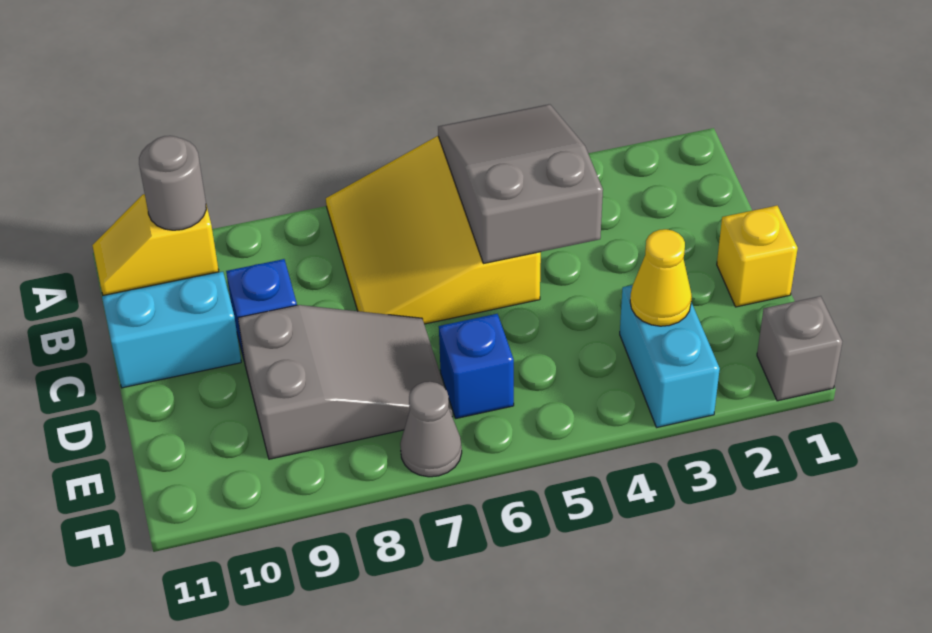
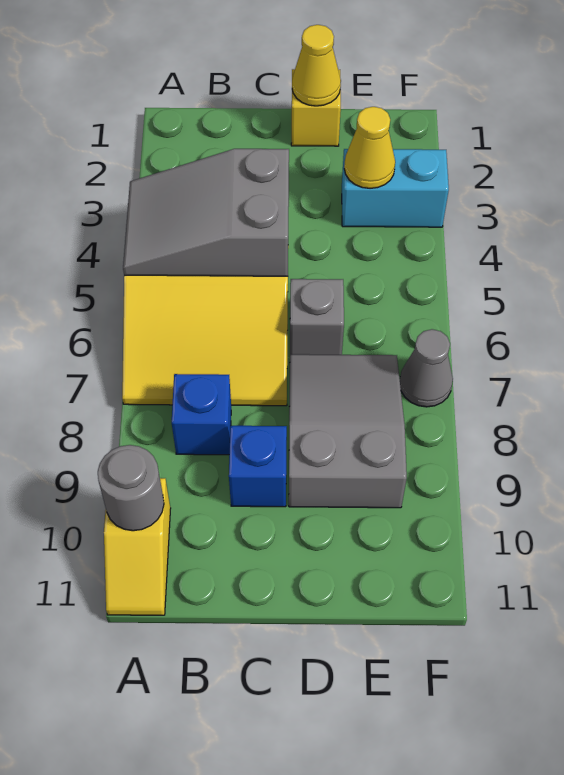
cyan brick C10:C11 level 1 -> none
none -> yellow cone D1 level 2
blue brick E6 level 1 -> blue brick B8 level 1
grey brick F1 level 1 -> grey brick D6 level 1

